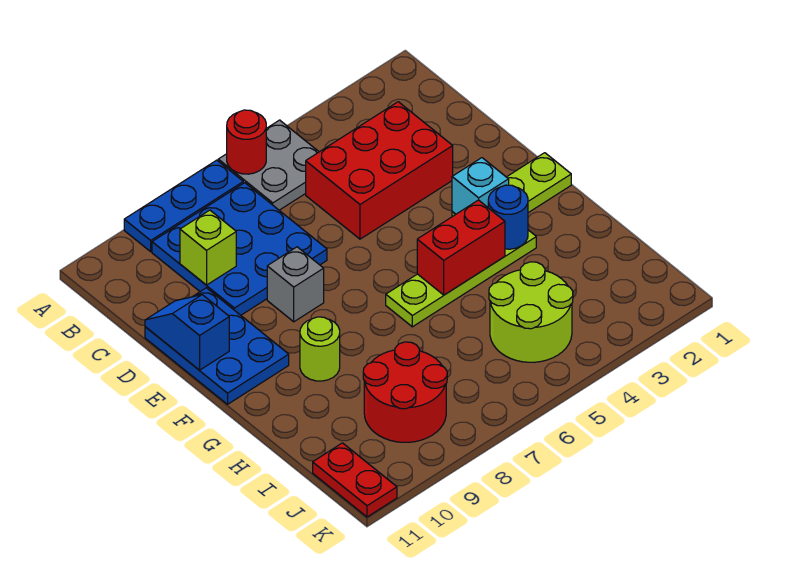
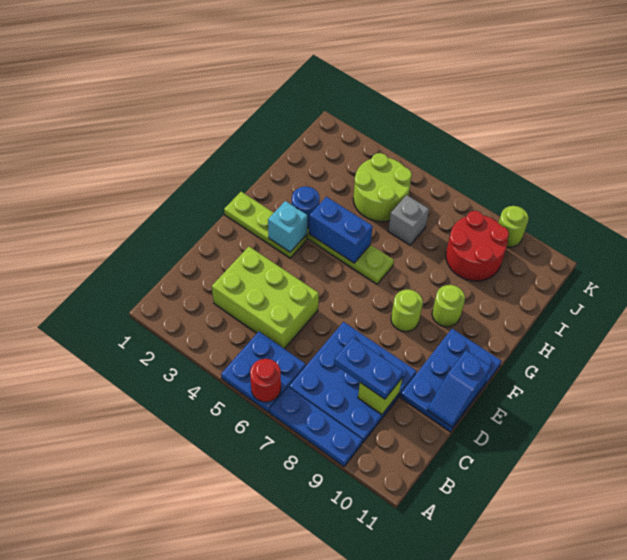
grey plate A5:B6 level 1 -> blue plate A5:B6 level 1
red brick C3:D5 level 1 -> lime brick C3:D5 level 1
none -> blue plate C8:C9 level 3
grey brick E8 level 1 -> grey brick I6 level 1
none -> lime round brick F8 level 1
red brick G4:G5 level 2 -> blue brick G4:G5 level 2
red plate J11:K11 level 1 -> none
none -> lime round brick K9 level 1

